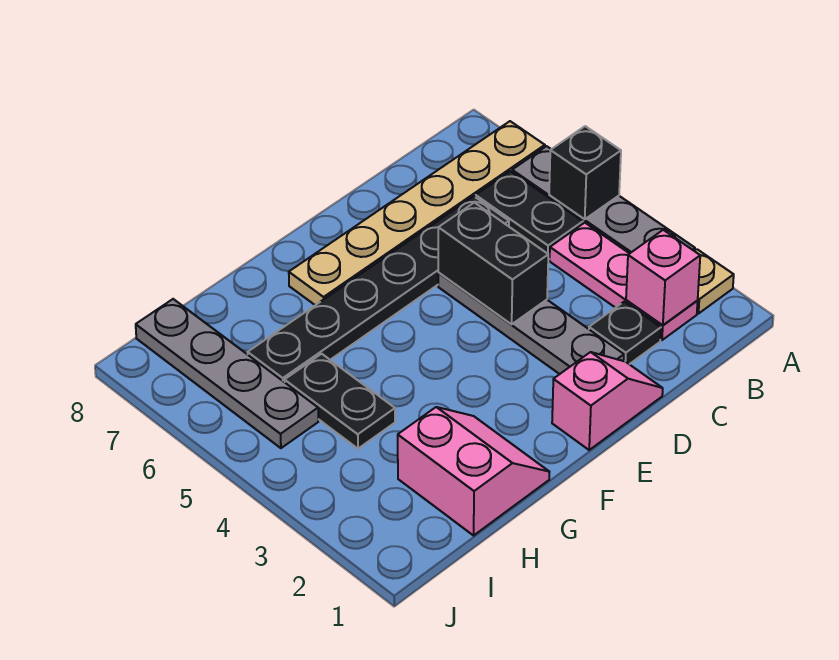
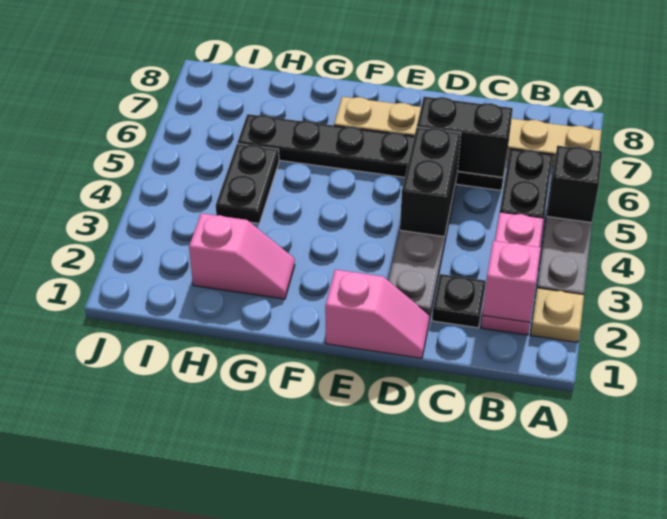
none -> black brick C6:D6 level 2
pink slope G1:H2 level 1 top H -> pink slope G2:H2 level 1 top H
grey plate I5:I8 level 1 -> none

